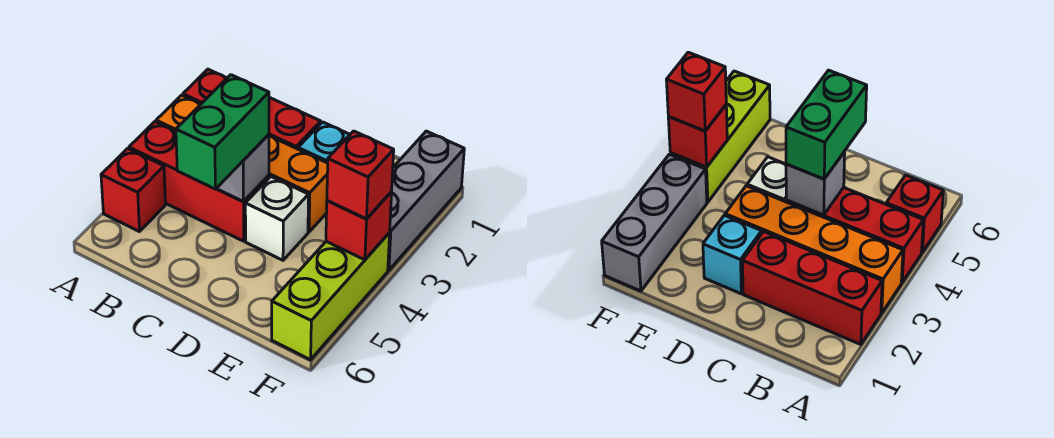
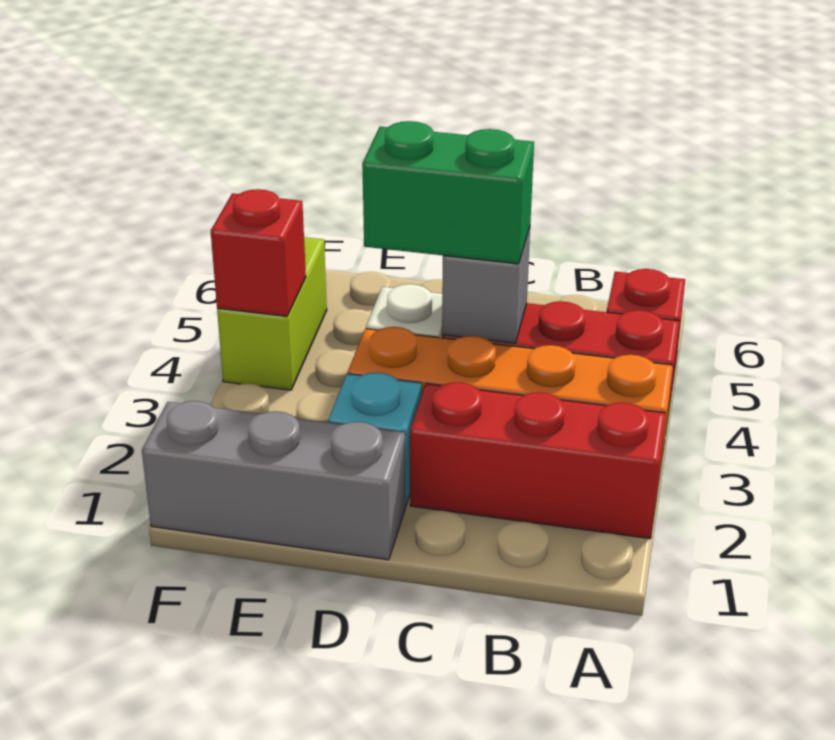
green brick C4:C5 level 3 -> green brick C4:D4 level 3
grey brick F1:F3 level 1 -> grey brick D1:F1 level 1
lime brick F4:F6 level 1 -> lime brick F4:F5 level 1
red brick F4 level 3 -> none

